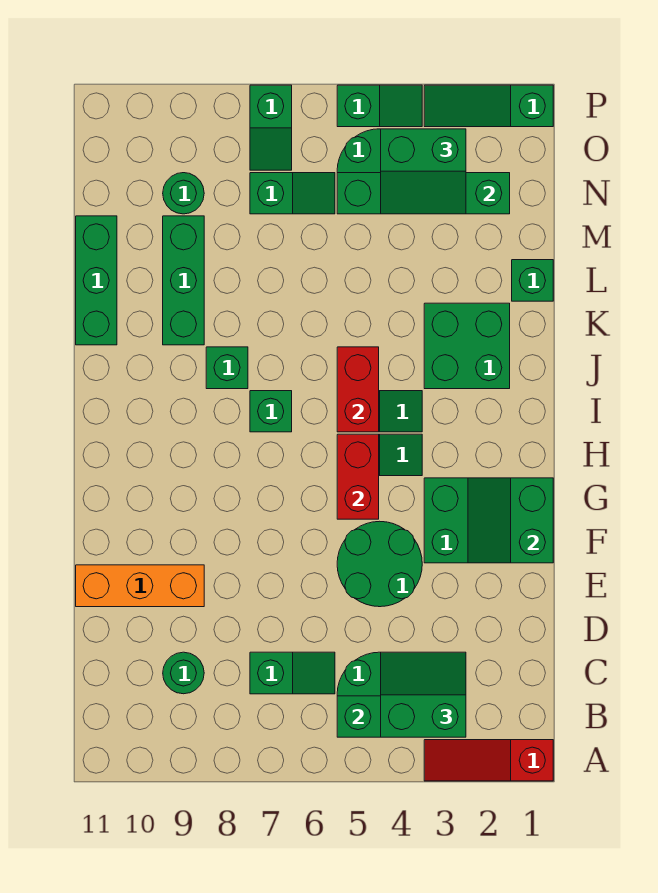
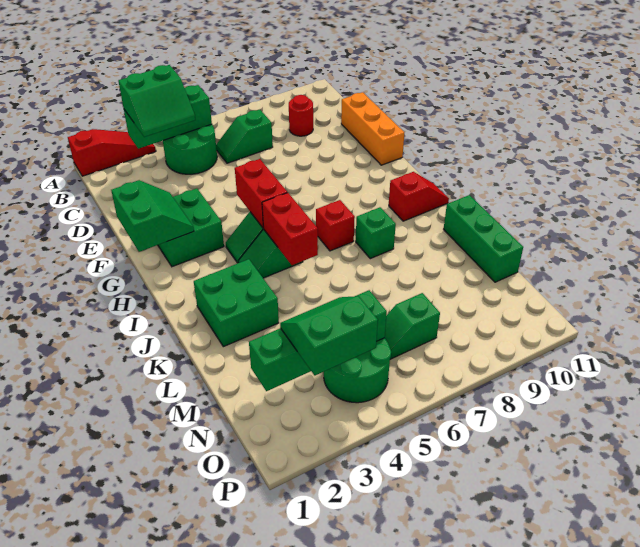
green round brick C9 level 1 -> red round brick C9 level 1
green round brick E4:F5 level 1 -> none
orange brick E9:E11 level 1 -> orange brick D11:F11 level 1
green brick I7 level 1 -> red brick I7 level 1
none -> red slope I10:I11 level 1 top 10
green brick K9:M9 level 1 -> none
green brick L1 level 1 -> none
green round brick N9 level 1 -> none
green slope O7:P7 level 1 top P -> none
green slope P1:P3 level 1 top 1 -> none
green slope P4:P5 level 1 top 5 -> none

